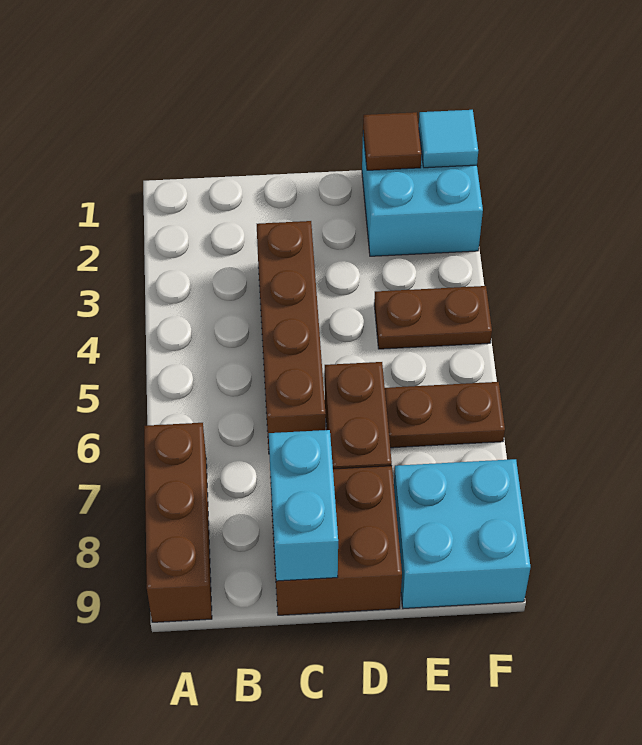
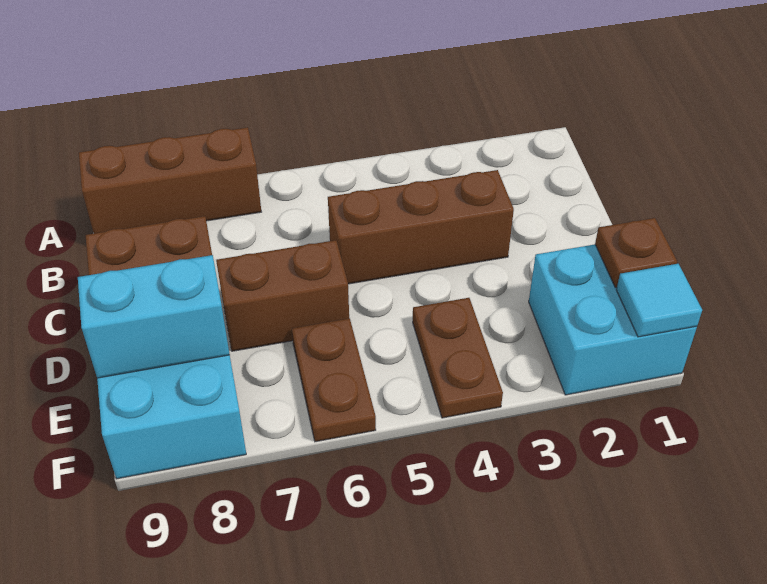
brown brick C3:C6 level 1 -> brown brick C3:C5 level 1
cyan brick C8:C9 level 2 -> cyan brick E8:E9 level 2
brown tile E1 level 2 -> brown plate E1 level 2

